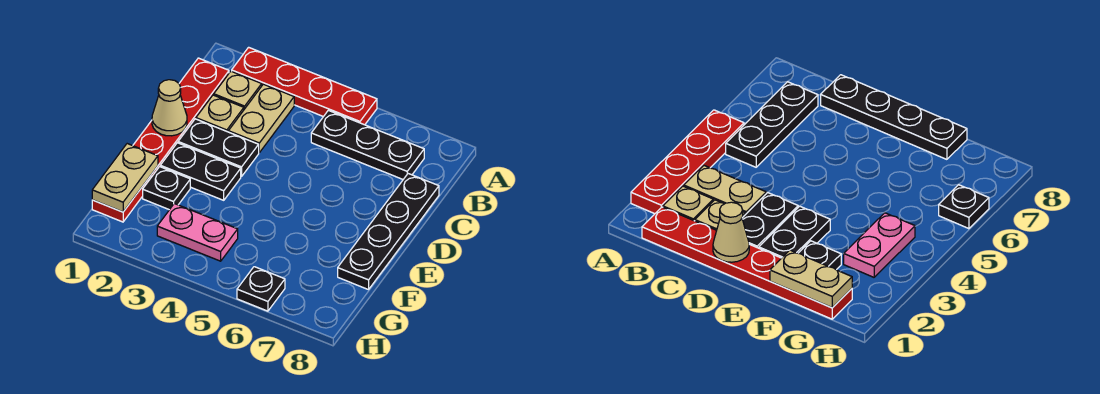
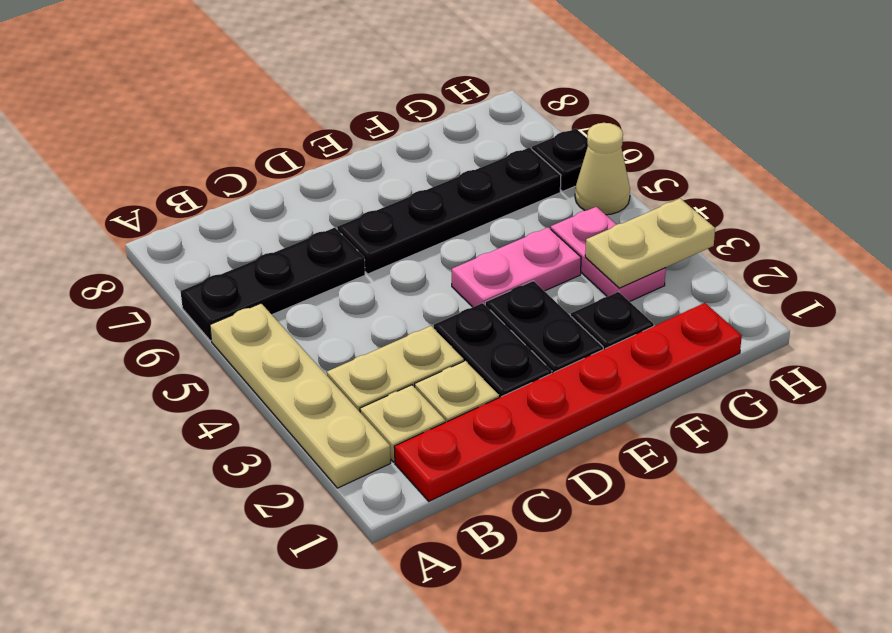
red plate A2:A5 level 1 -> tan plate A2:A5 level 1
black plate B5:B7 level 1 -> black plate A6:C6 level 1
black plate C8:F8 level 1 -> black plate D6:G6 level 1
tan cone D1 level 2 -> tan cone H5 level 1
none -> pink plate E4:F4 level 1
tan plate F1:G1 level 2 -> tan plate G3:H3 level 2

